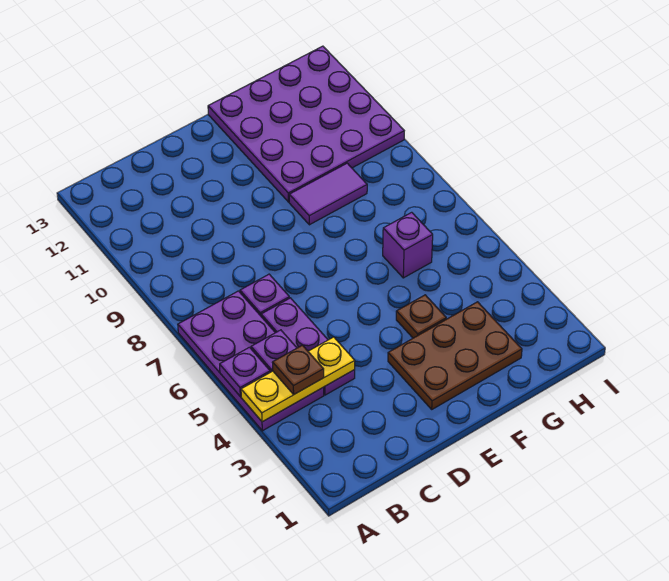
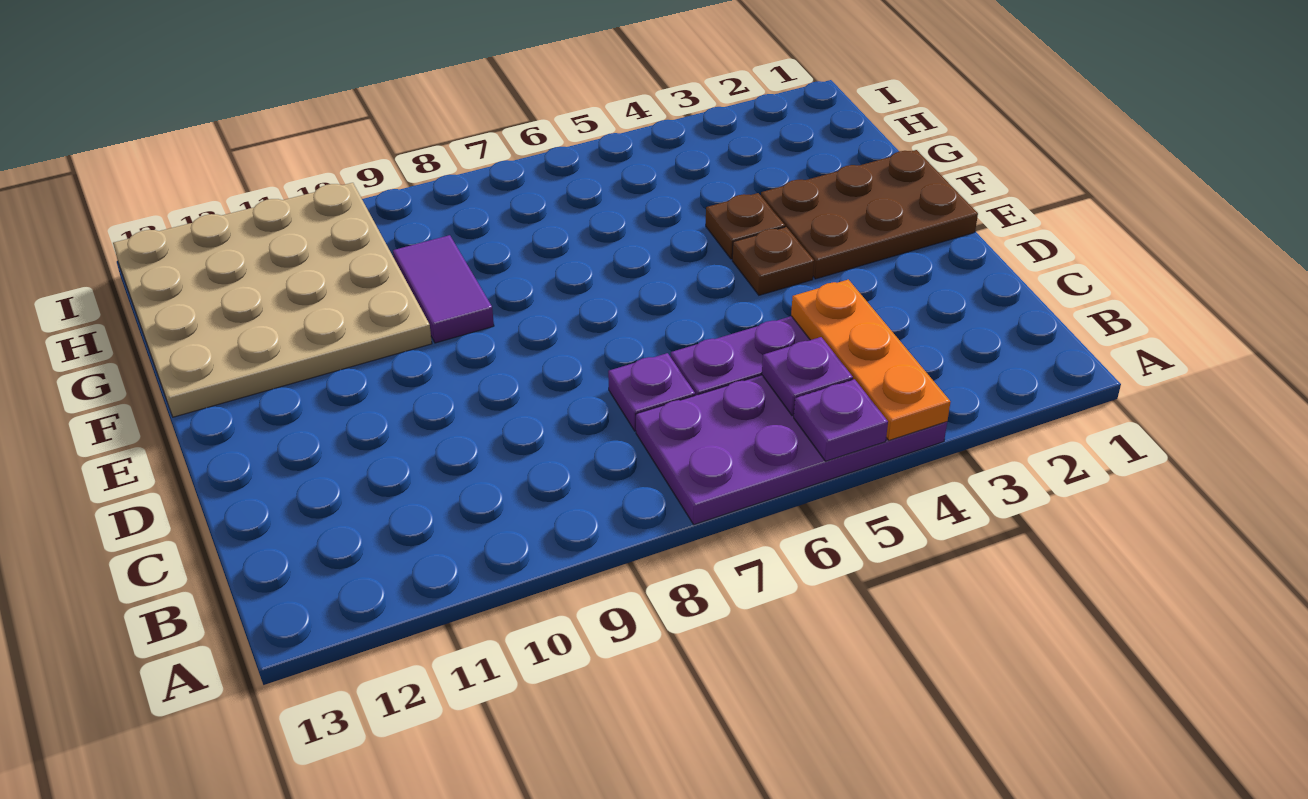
yellow plate A4:C4 level 2 -> orange plate A4:C4 level 2
brown plate B4 level 3 -> brown plate E4 level 1
brown plate E2:G3 level 1 -> brown plate E1:F3 level 1
purple plate F10:I13 level 1 -> tan plate F10:I13 level 1
purple brick G6 level 1 -> none

